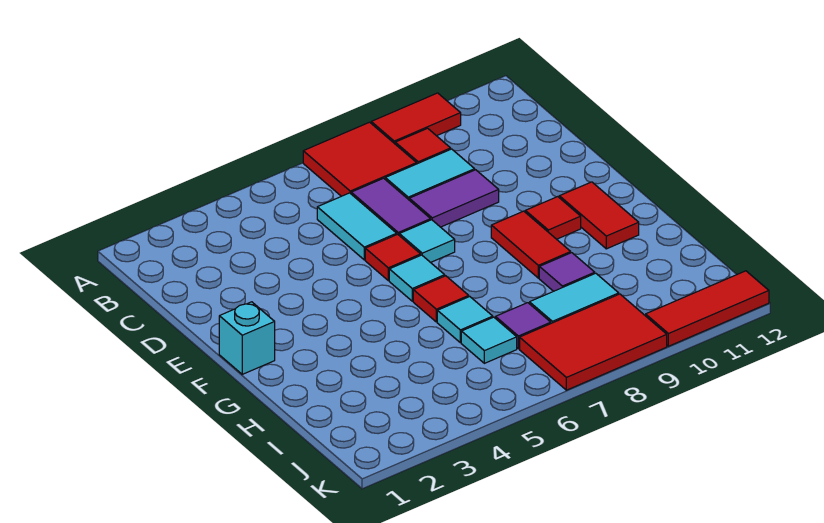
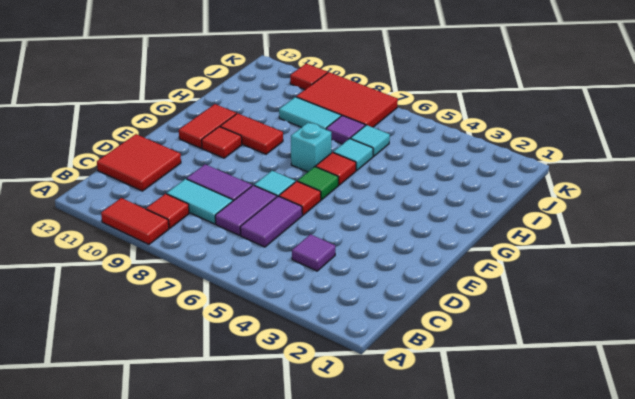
red tile A7:B8 level 1 -> red tile C11:D12 level 1
cyan tile C6:D6 level 1 -> purple tile C6:D6 level 1
cyan brick F1 level 1 -> cyan brick G7 level 1
cyan tile F6 level 1 -> green tile F6 level 1
red tile F9:G9 level 1 -> red tile G9:G10 level 1
purple tile H9 level 1 -> purple tile C4 level 1
red tile K10:K12 level 1 -> red tile K10 level 1

